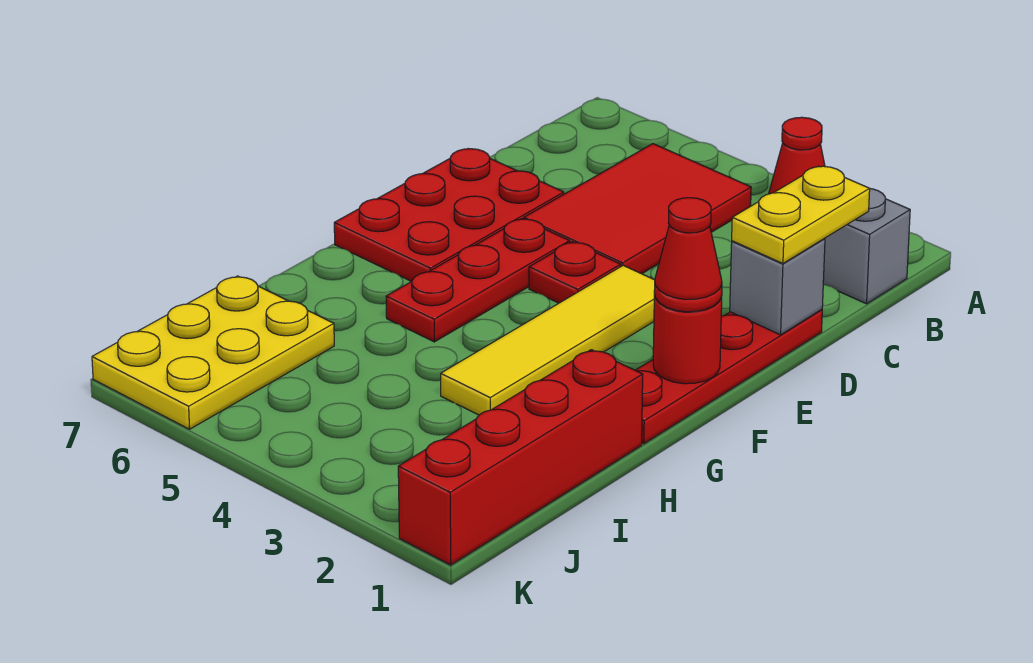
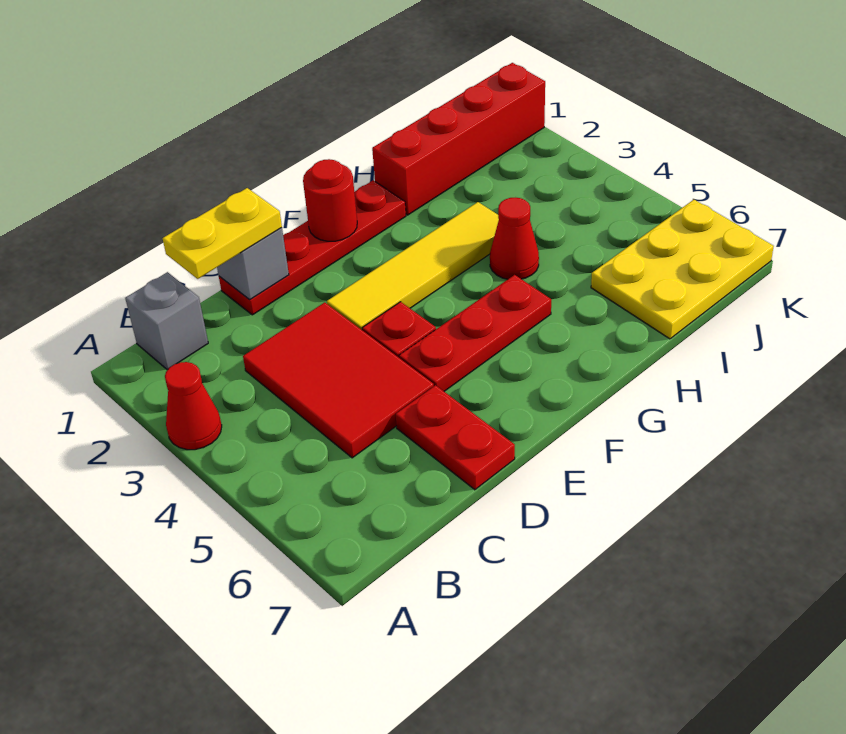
red tile B4:D5 level 1 -> red tile C3:D5 level 1
red plate D6:F7 level 1 -> red plate D6:D7 level 1
red cone F1 level 3 -> red cone H4 level 1

